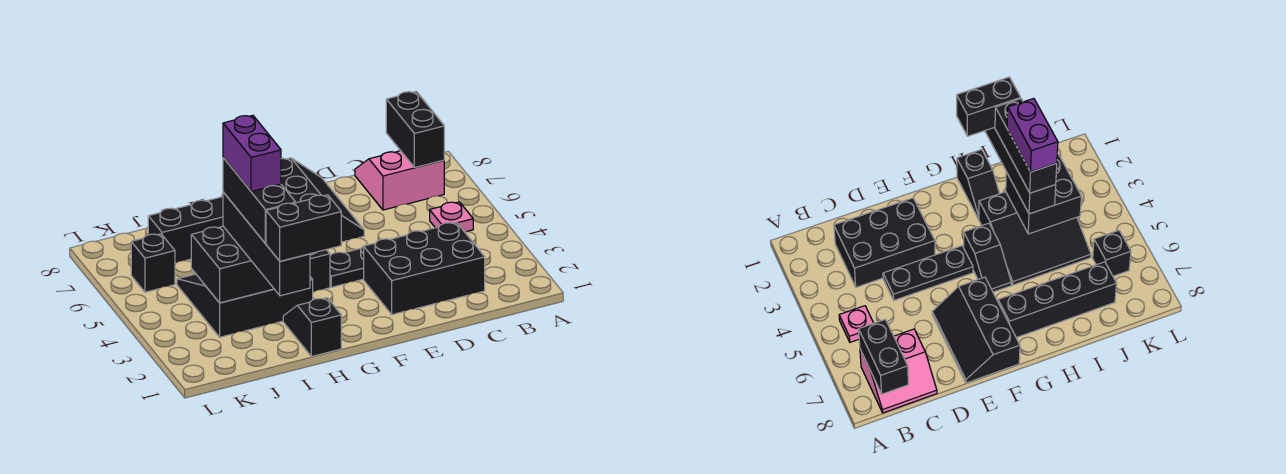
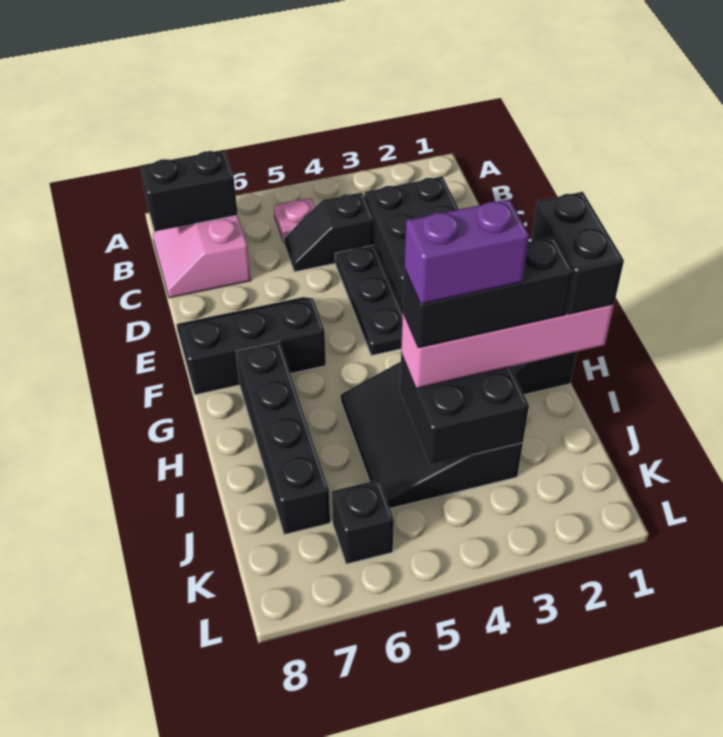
black slope G4:G5 level 1 top 4 -> black slope C4:C5 level 1 top 4
black brick I1:I4 level 3 -> pink brick I1:I4 level 3

